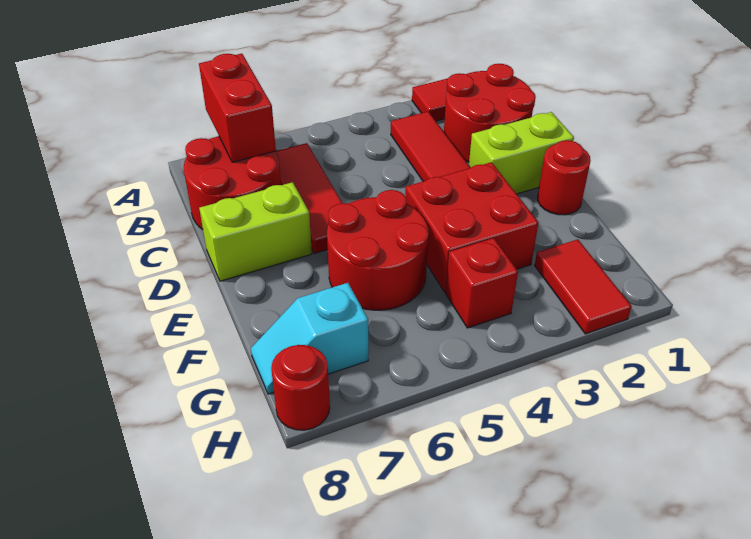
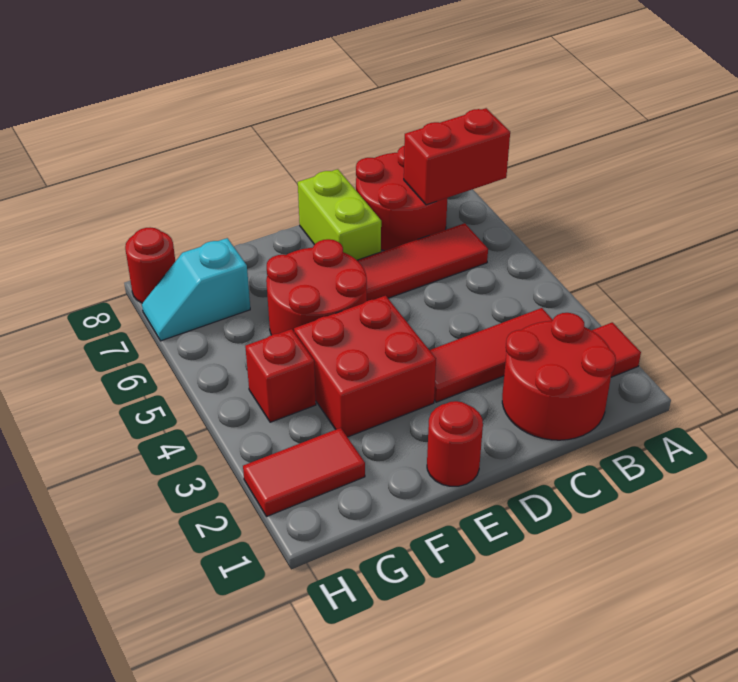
lime brick D1:D2 level 1 -> none
cyan slope G7:G8 level 1 top 7 -> cyan slope G7:H7 level 1 top G

